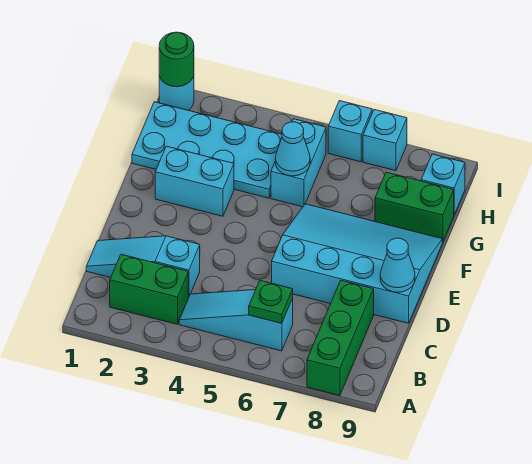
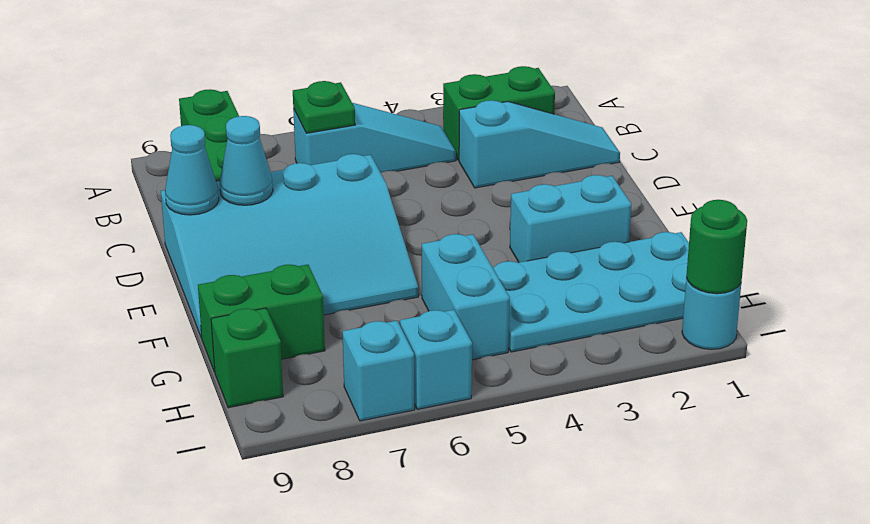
cyan cone G5 level 2 -> cyan cone D8 level 2
cyan brick H9 level 1 -> green brick H9 level 1

